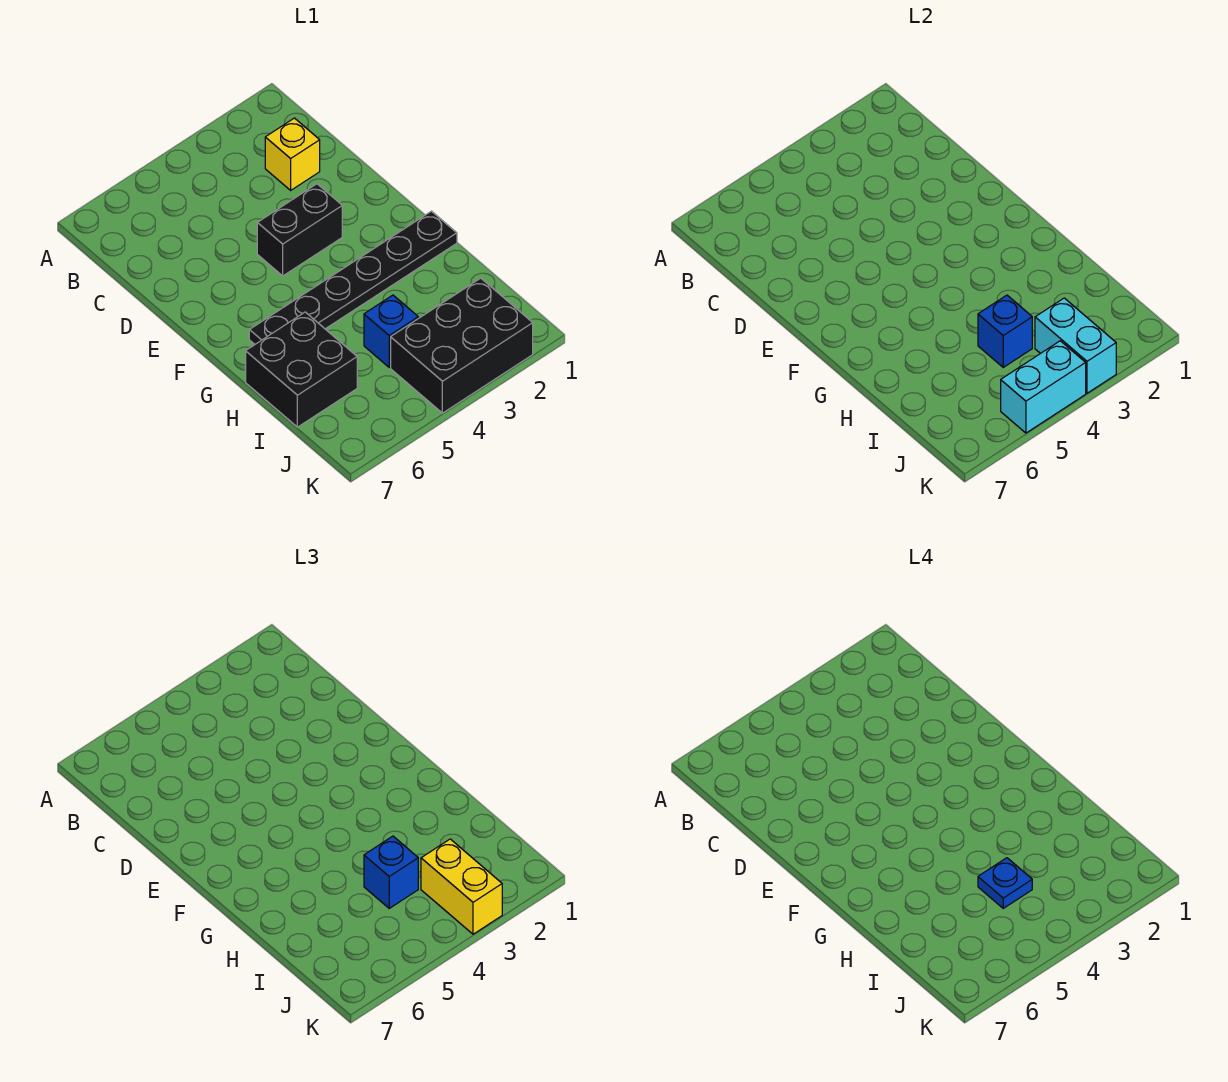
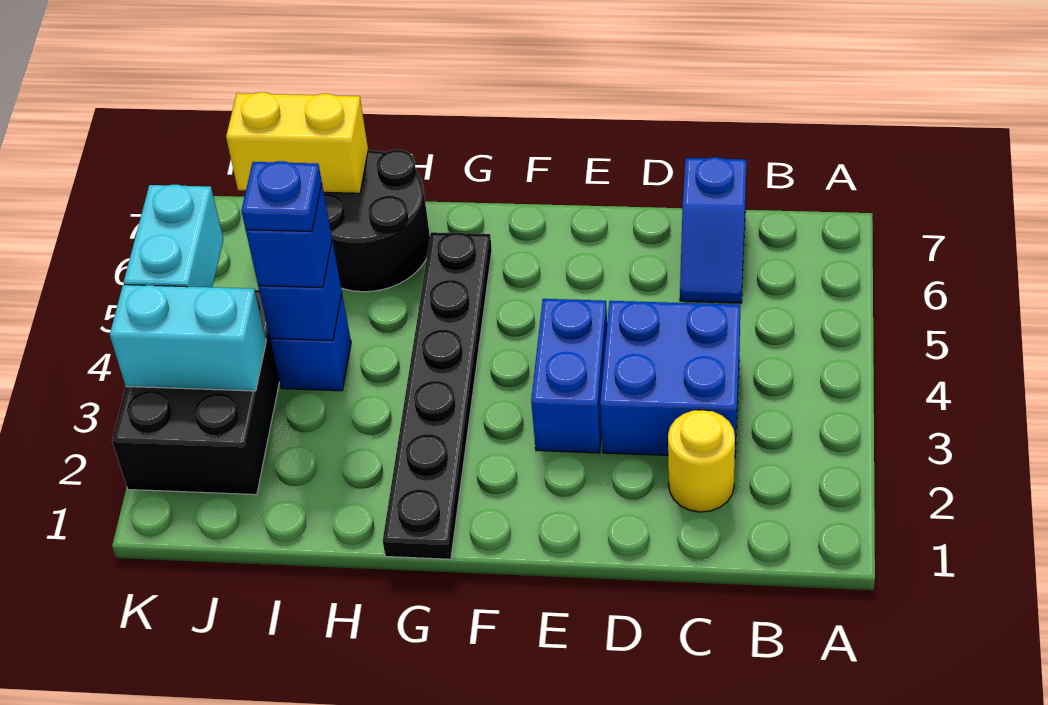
yellow brick C2 level 1 -> yellow round brick C2 level 1
none -> blue brick C3:D4 level 1
none -> blue slope C6:C7 level 1 top 7
black brick E3:E4 level 1 -> blue brick E3:E4 level 1
black brick H6:I7 level 1 -> black round brick H6:I7 level 1
yellow brick J3:K3 level 3 -> yellow brick I7:J7 level 2

